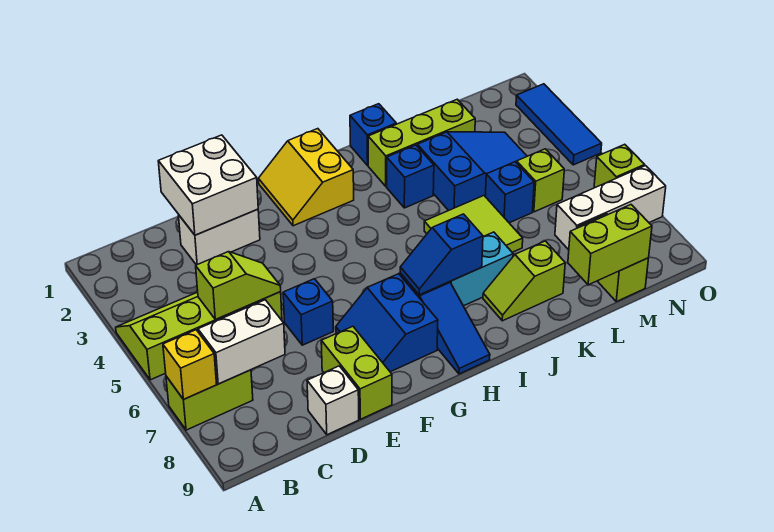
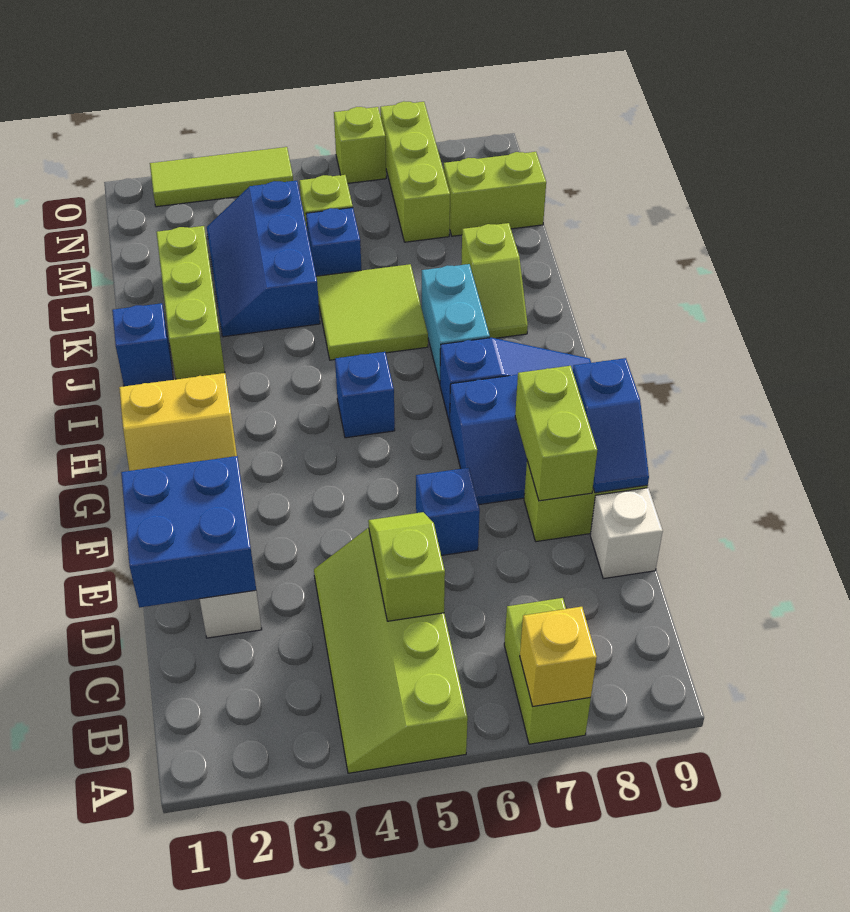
white brick B7:C7 level 2 -> none
white brick D1:E2 level 2 -> blue brick D1:E2 level 2
blue slope H7:I7 level 2 top I -> blue slope E9:F9 level 2 top F
blue brick J3 level 1 -> blue brick H5 level 1
blue slope K3:M4 level 1 top K -> blue slope K3:M4 level 1 top 4
lime brick L9:M9 level 2 -> lime brick E8:F8 level 2
white brick M7:O7 level 1 -> lime brick M7:O7 level 1
blue tile O2:O4 level 1 -> lime tile O2:O4 level 1

